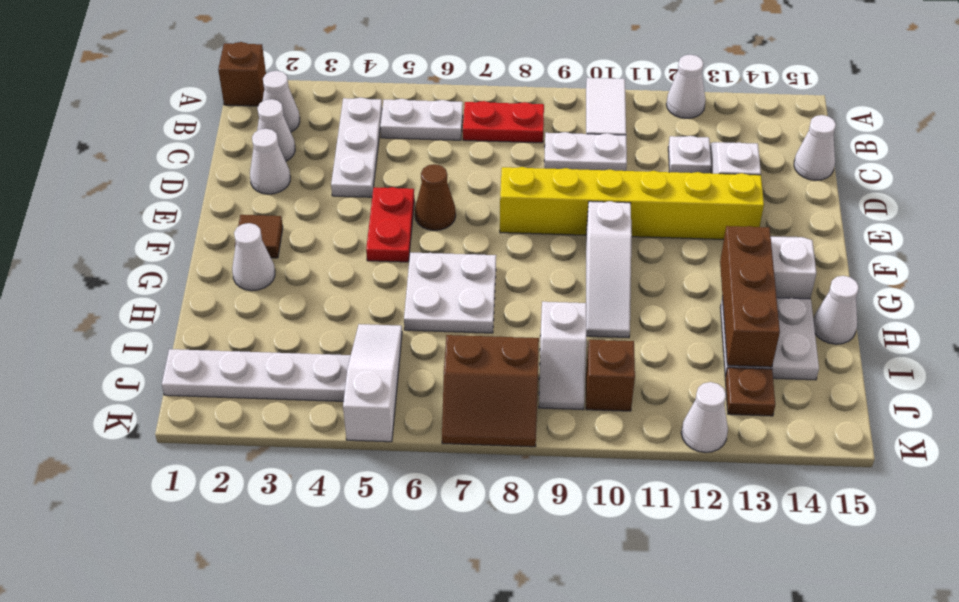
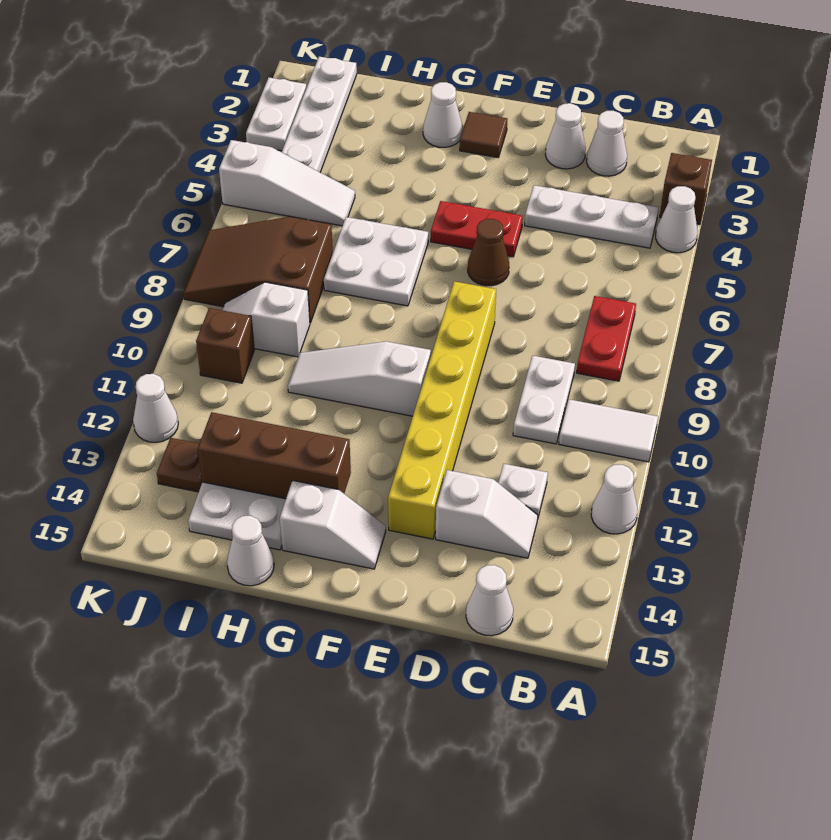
brown brick A1 level 1 -> brown brick A3 level 1
white cone B2 level 1 -> white cone A4 level 1
white plate B5:B6 level 1 -> white plate K2:K3 level 1
brown slope J7:K8 level 1 top J -> brown slope I7:K8 level 1 top I

